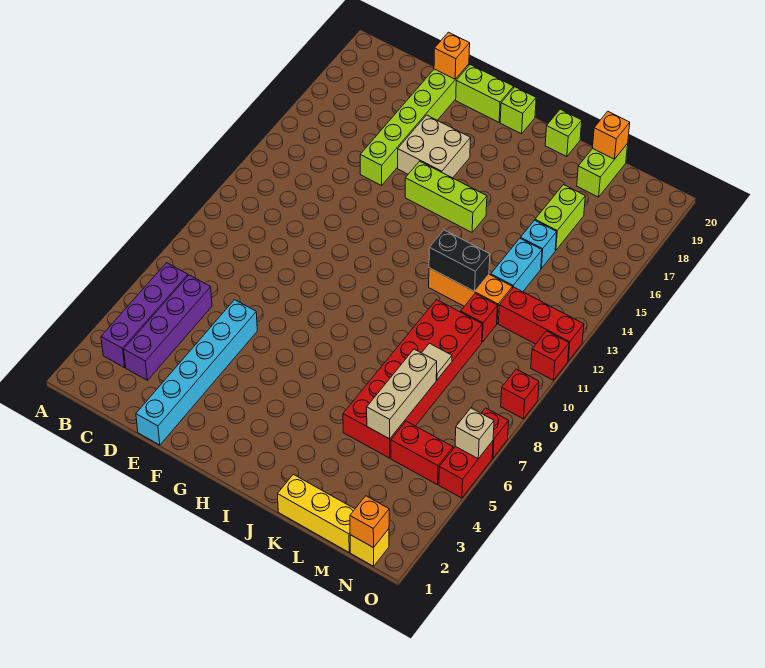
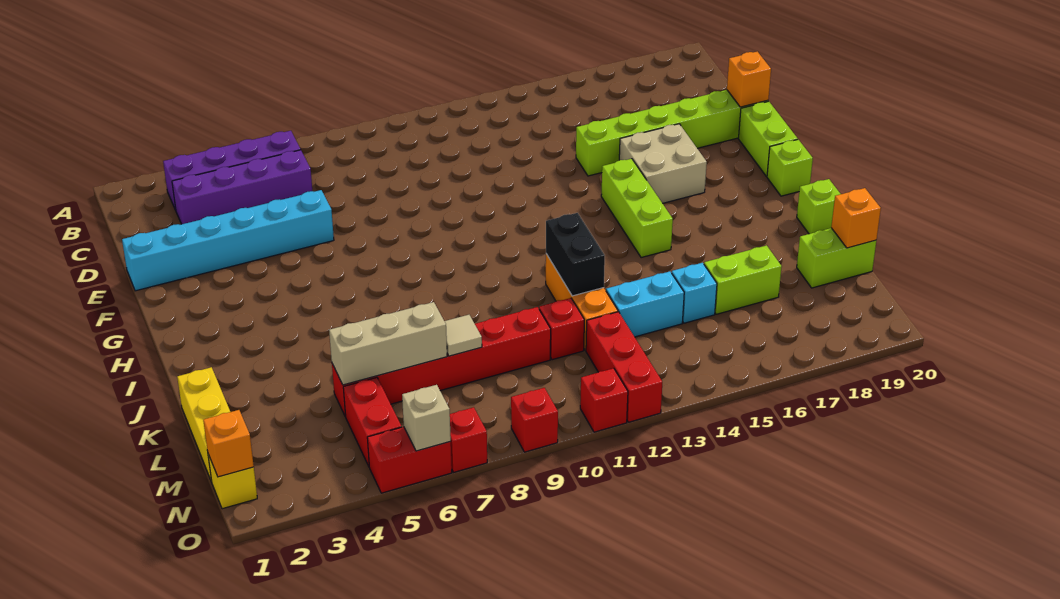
red brick K5:L10 level 1 -> red brick L5:L10 level 1

